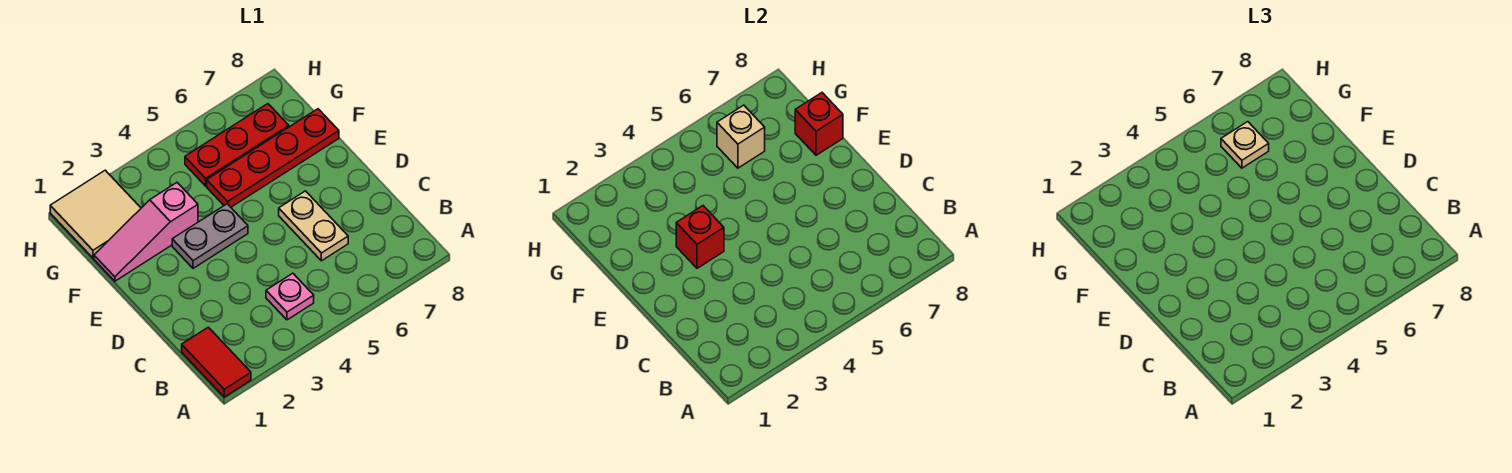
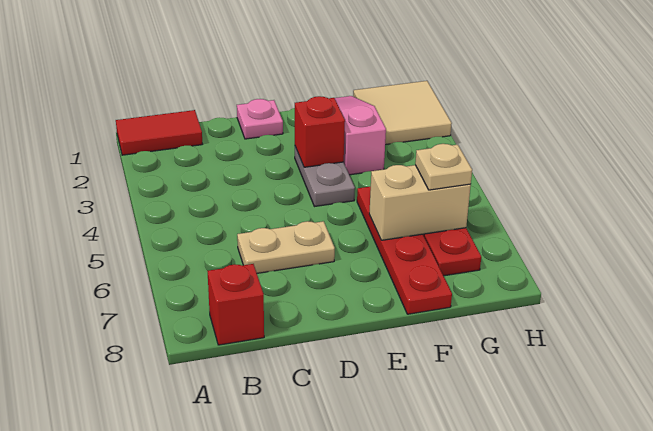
pink plate B4 level 1 -> pink plate D1 level 1
red brick F8 level 2 -> red brick B8 level 1
tan brick G6 level 2 -> tan brick F6:G6 level 2

